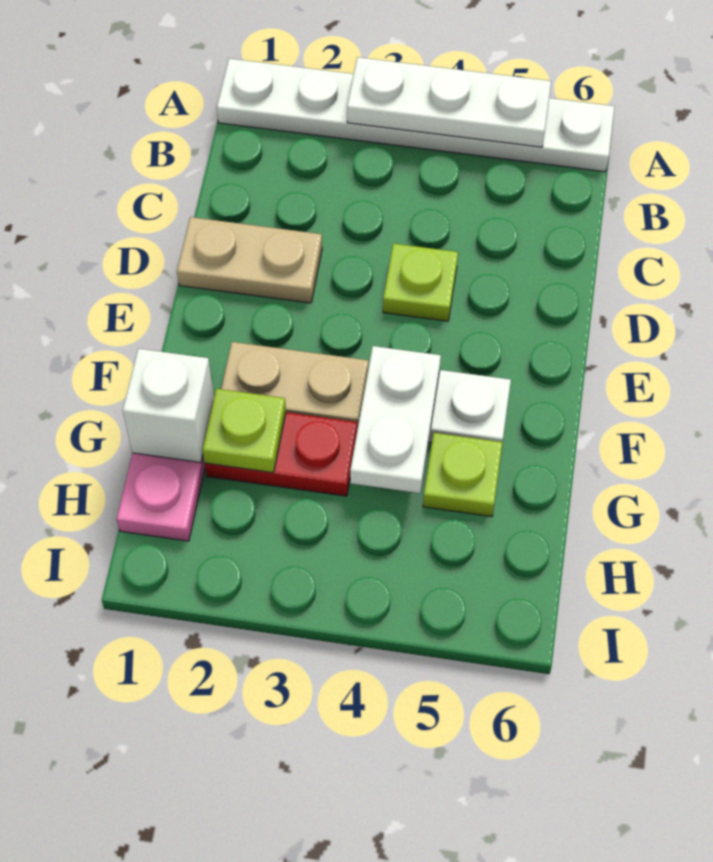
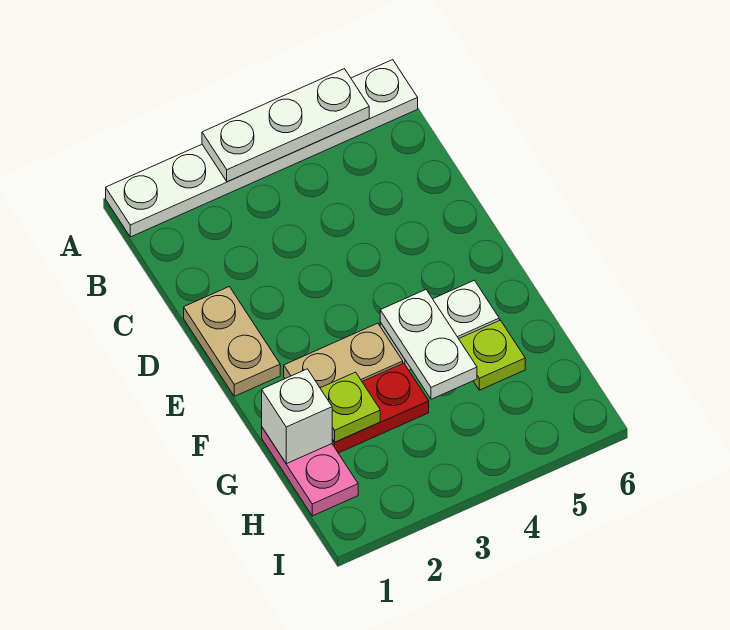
tan plate D1:D2 level 1 -> tan plate D1:E1 level 1
lime plate D4 level 1 -> none

